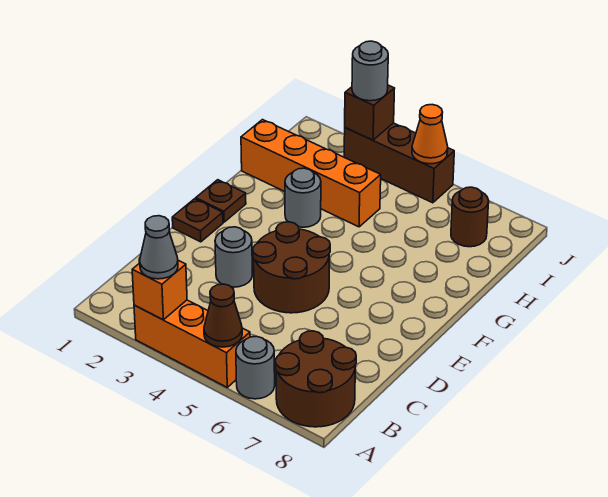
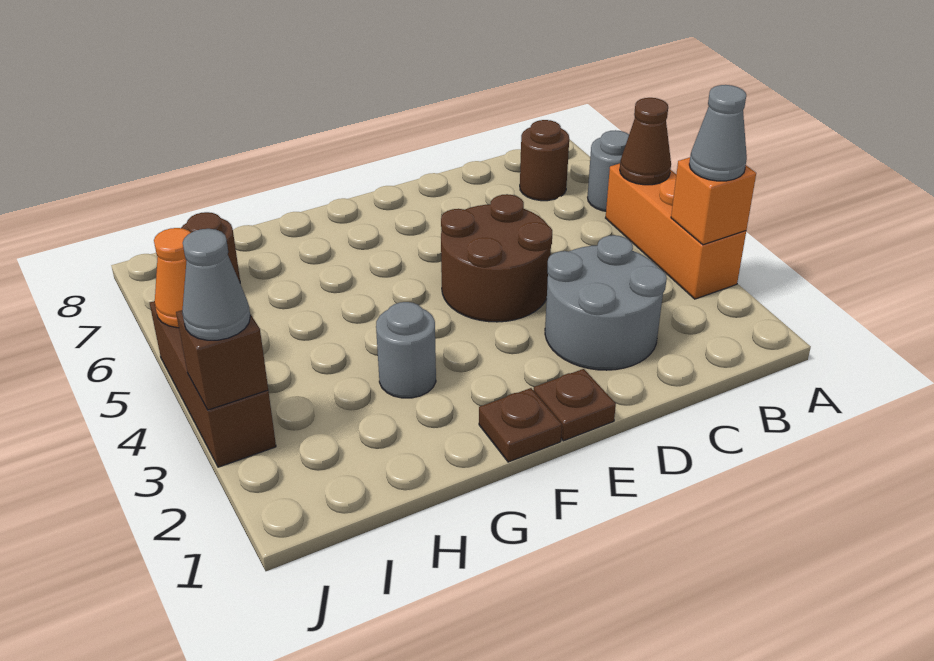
brown round brick A7:B8 level 1 -> brown round brick B7 level 1
grey round brick D3 level 1 -> grey round brick C2:D3 level 1
orange brick H1:H4 level 1 -> none
grey round brick J3 level 3 -> grey cone J3 level 3

